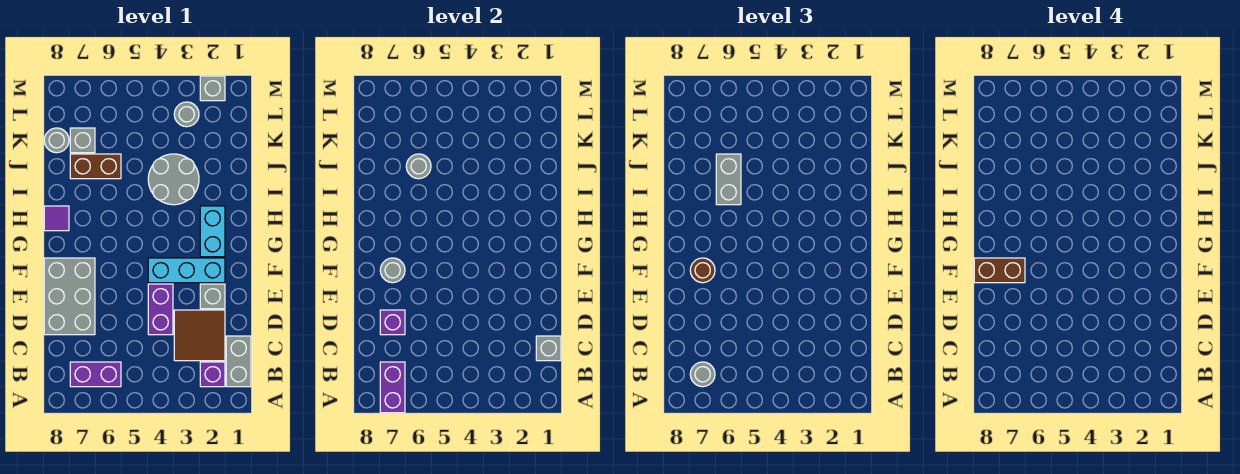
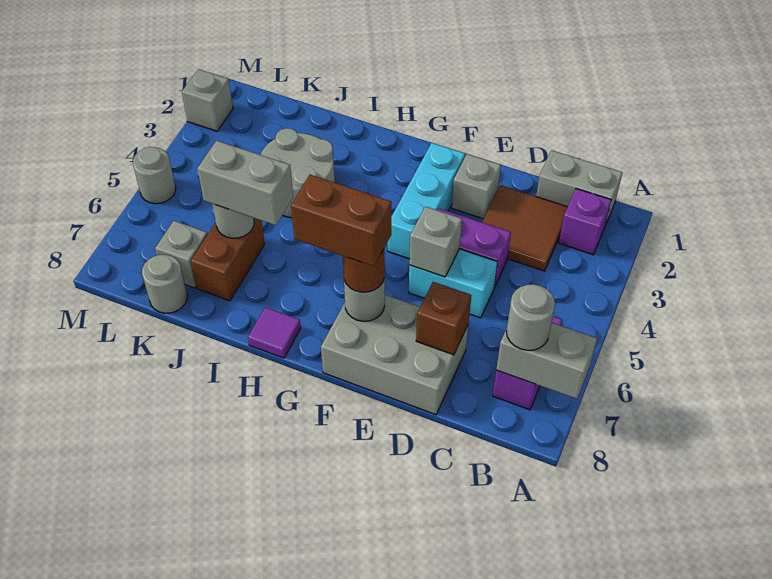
purple brick A7:B7 level 2 -> grey brick A7:B7 level 2
grey brick C1 level 2 -> grey brick E5 level 2
purple brick D7 level 2 -> brown brick D7 level 2
brown brick F7:F8 level 4 -> brown brick F7:G7 level 4
cyan brick G2:H2 level 1 -> cyan brick D5:E5 level 1
grey round brick L3 level 1 -> grey round brick M5 level 1

